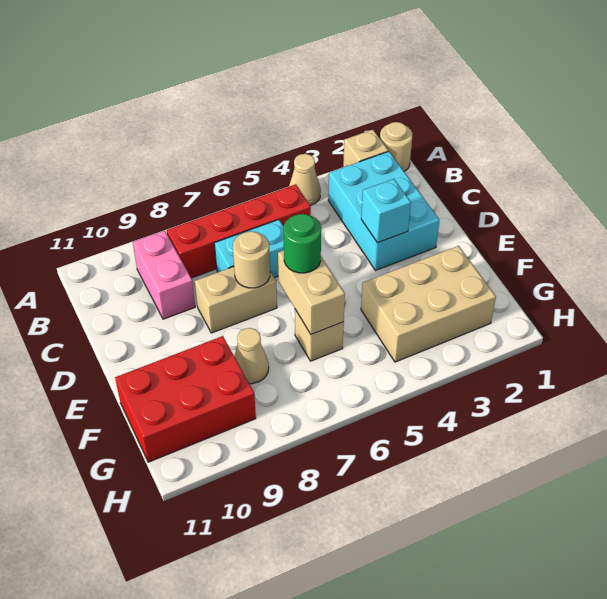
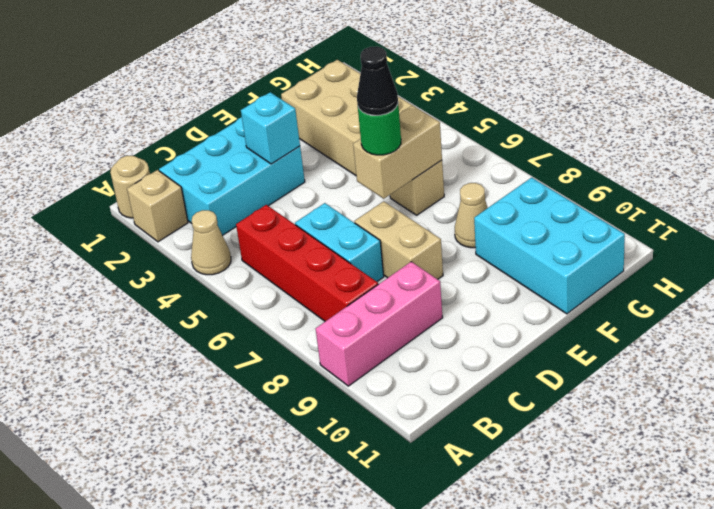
pink brick B9:C9 level 1 -> pink brick A9:C9 level 1
tan round brick D7 level 2 -> none
none -> black cone E6 level 4
red brick F9:G11 level 1 -> cyan brick F9:G11 level 1

